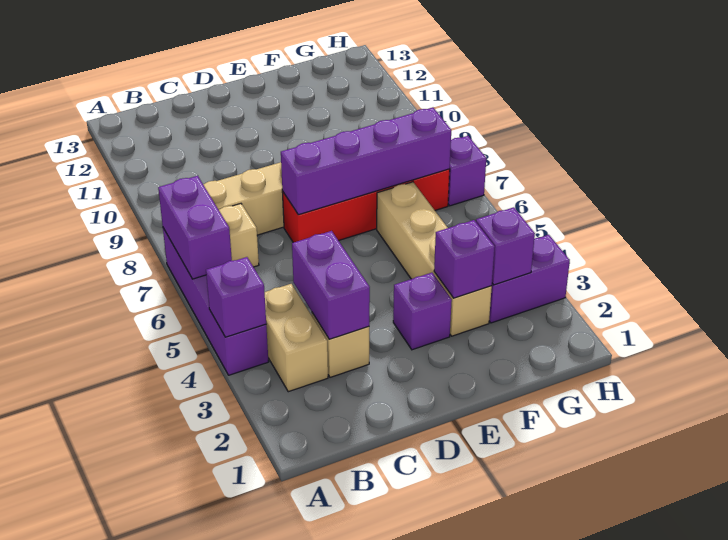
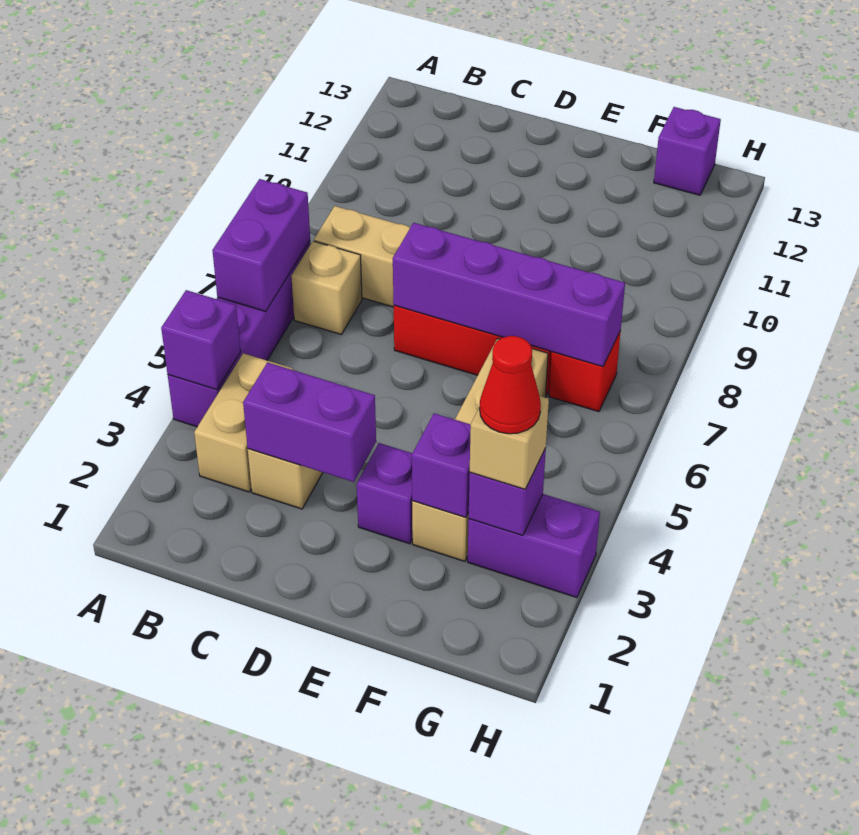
purple brick C3:C4 level 2 -> purple brick C3:D3 level 2
none -> tan brick G3 level 3
none -> red cone G3 level 4
purple brick H7 level 1 -> purple brick G13 level 1

